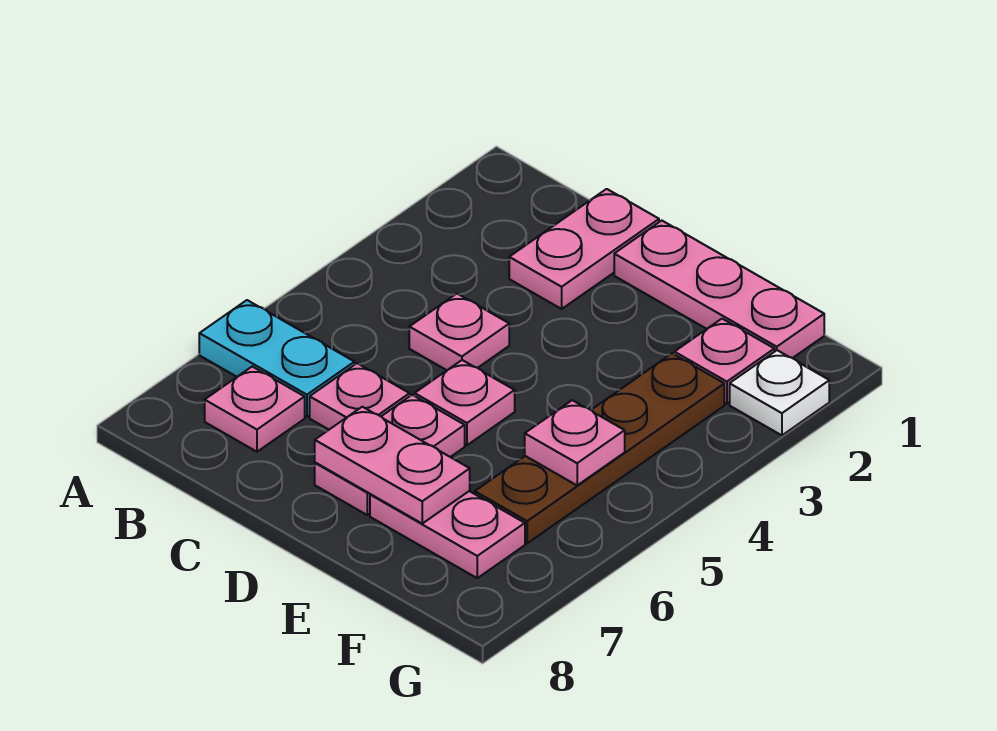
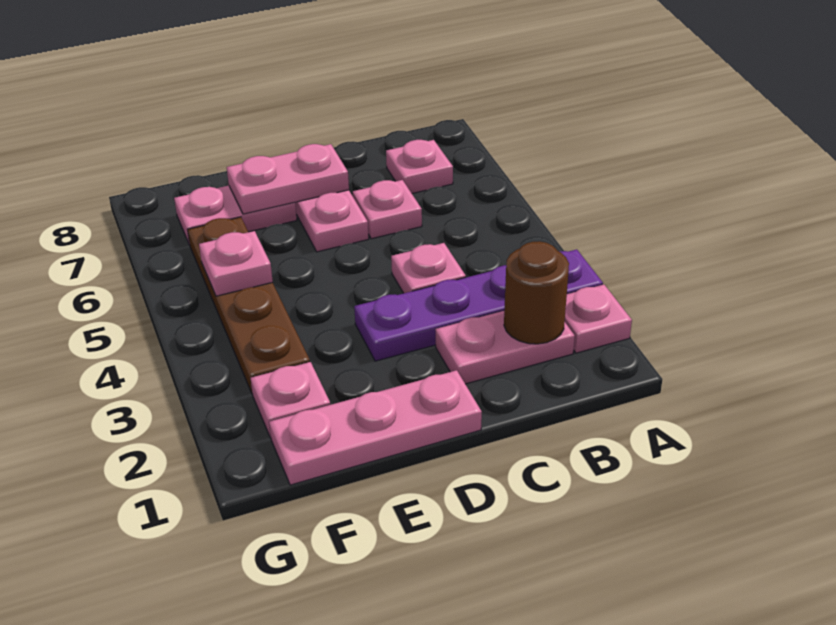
none -> purple plate A3:D3 level 1
cyan plate A6:B6 level 1 -> none
none -> brown round brick B2 level 2
pink plate C1:C2 level 1 -> pink plate B2:C2 level 1
pink plate D5 level 1 -> pink plate A2 level 1
white plate G2 level 1 -> none

